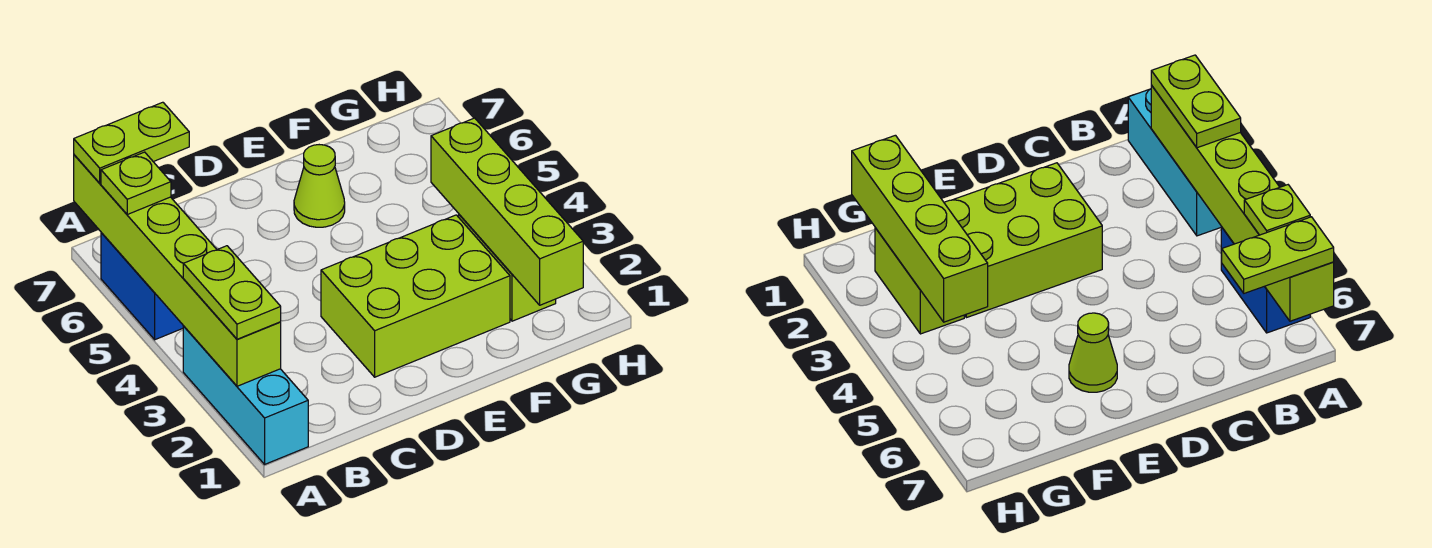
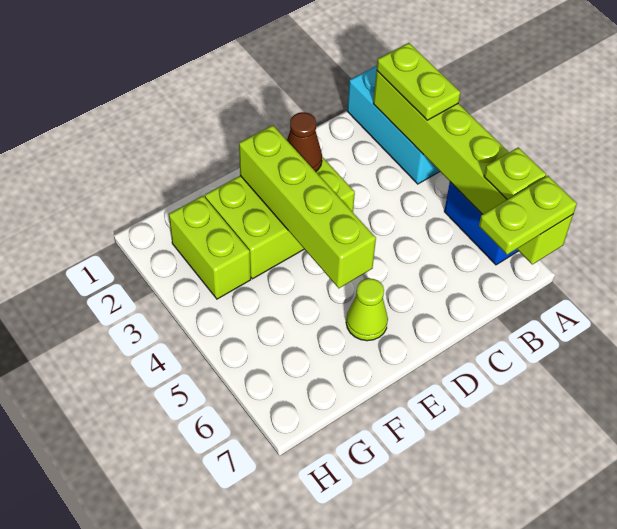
none -> brown cone D2 level 2
lime brick G1:G4 level 2 -> lime brick E2:E5 level 2

